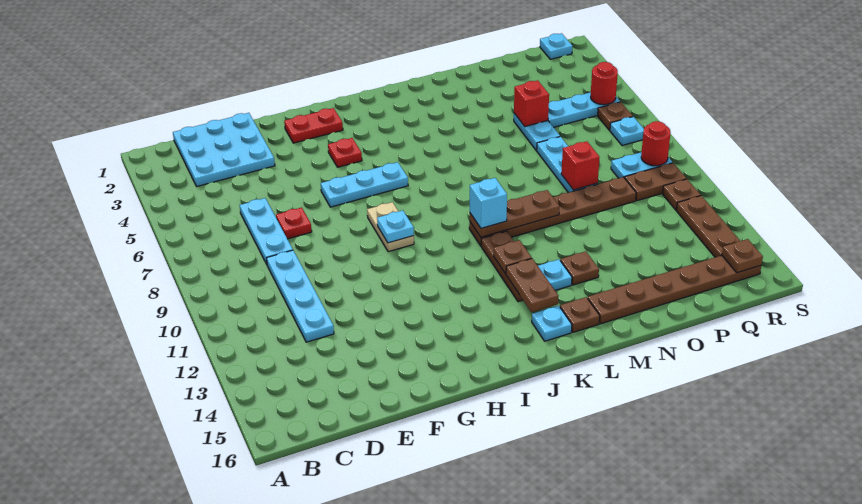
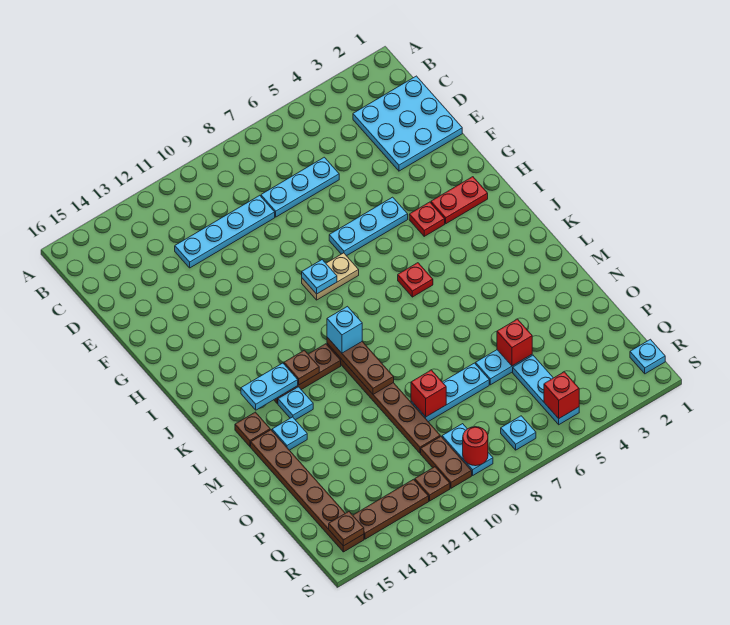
red plate E7 level 1 -> red plate J6 level 1
red plate G2:H2 level 1 -> red plate H2:H3 level 1
cyan plate G6:I6 level 1 -> cyan plate G5:G7 level 1
brown plate K13:K14 level 2 -> cyan plate K13:K14 level 2
cyan plate K15 level 1 -> cyan plate M14 level 1
brown plate M13 level 1 -> none
red round brick R5 level 2 -> red brick R5 level 2
brown plate R6 level 1 -> none

